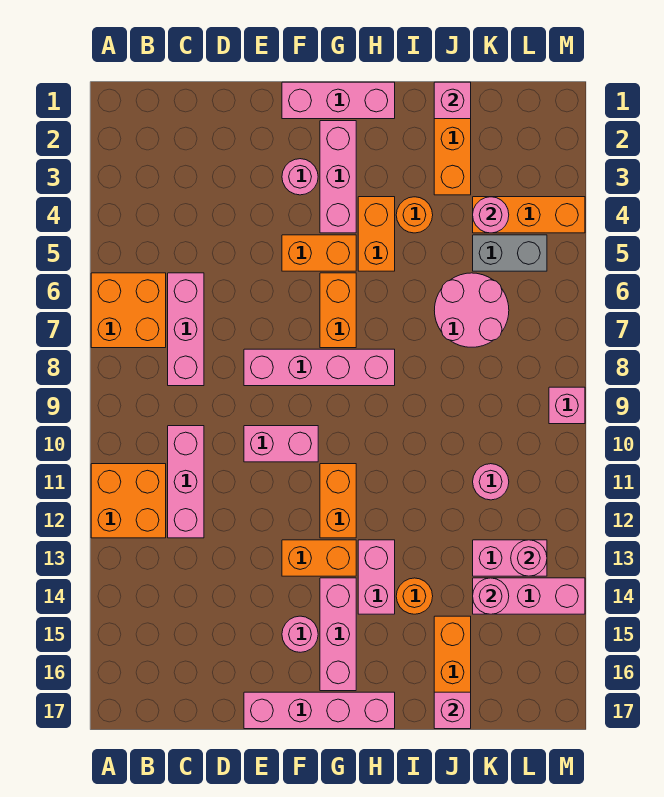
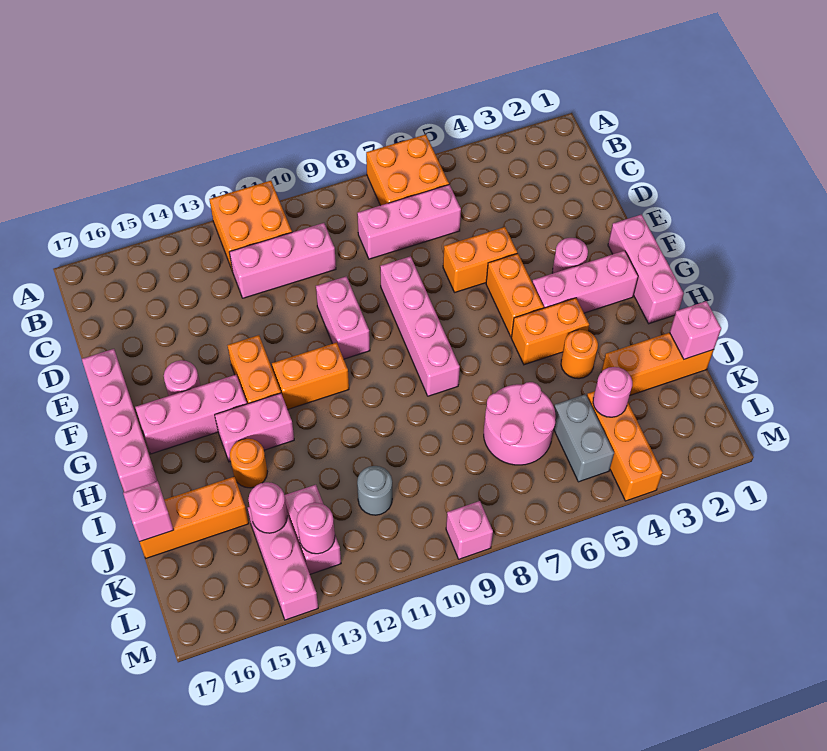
orange brick G6:G7 level 1 -> orange brick E5:E6 level 1
pink round brick K11 level 1 -> grey round brick K11 level 1

